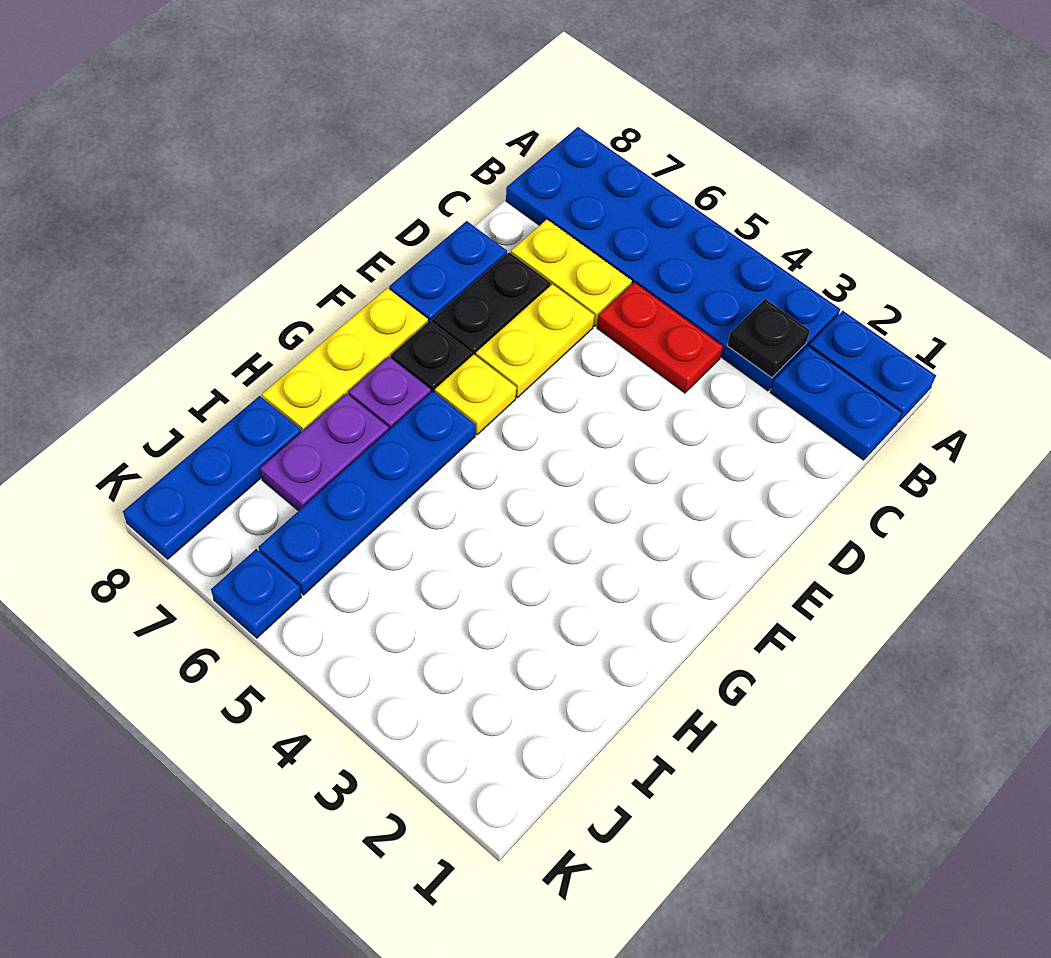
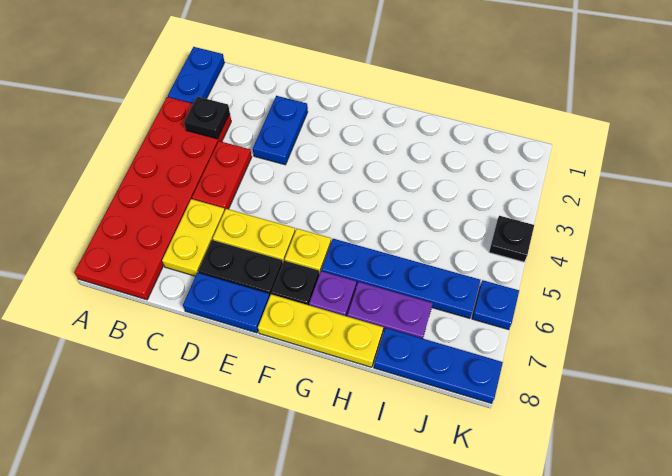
blue plate A3:B8 level 1 -> red plate A3:B8 level 1
blue plate B1:B2 level 1 -> blue plate D2:D3 level 1
none -> black plate K4 level 1

